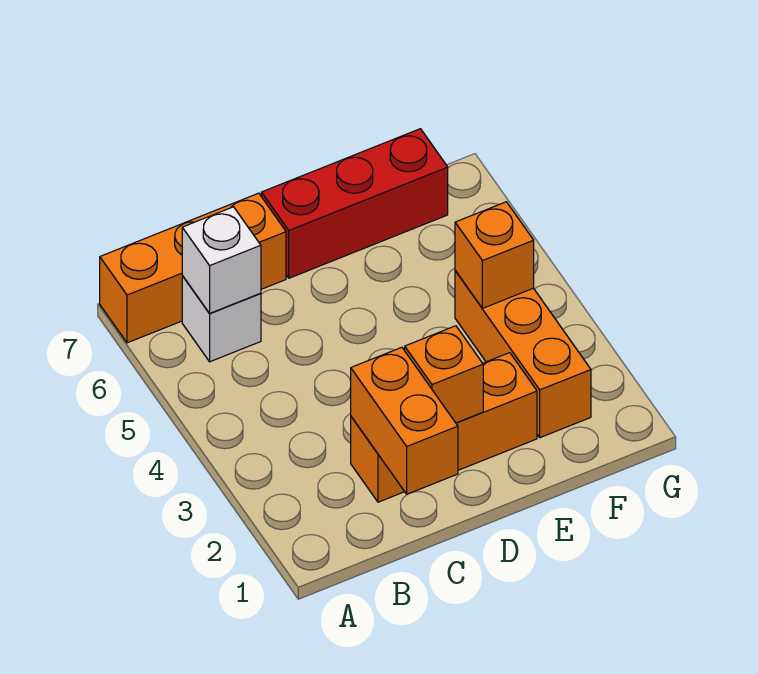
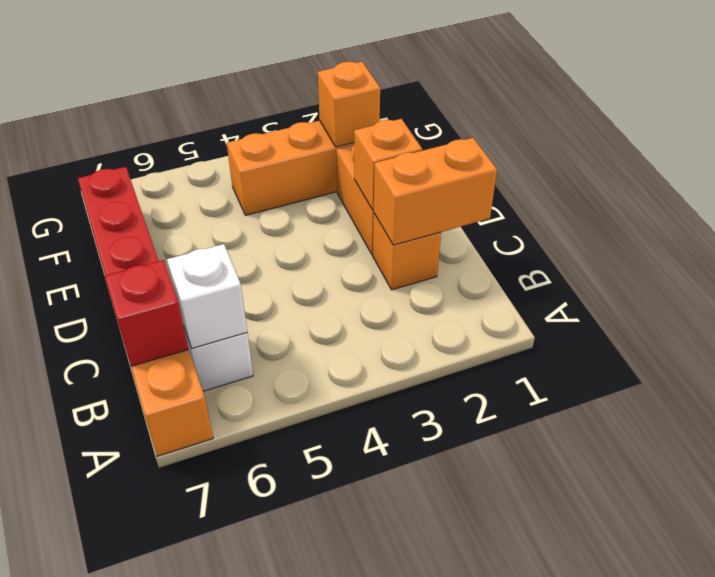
none -> red brick B7 level 2
orange brick F4 level 2 -> orange brick F2 level 2

